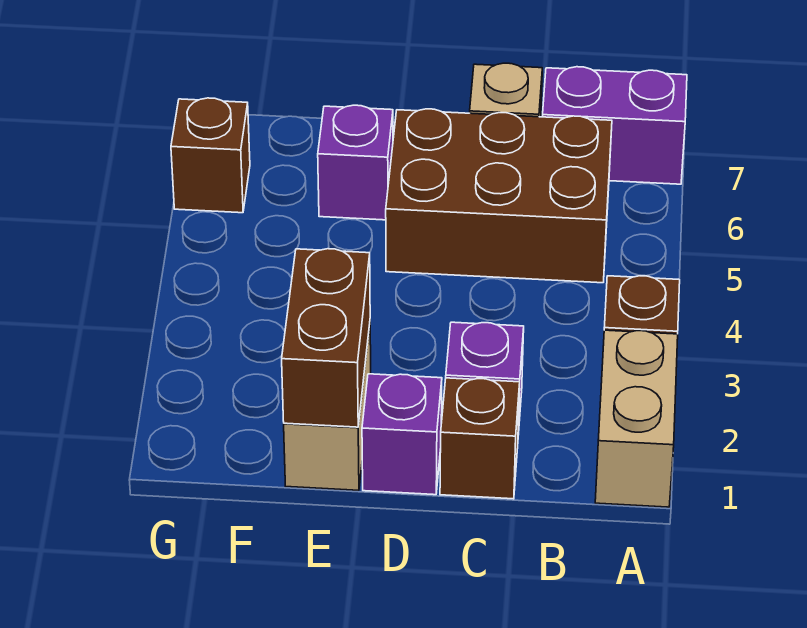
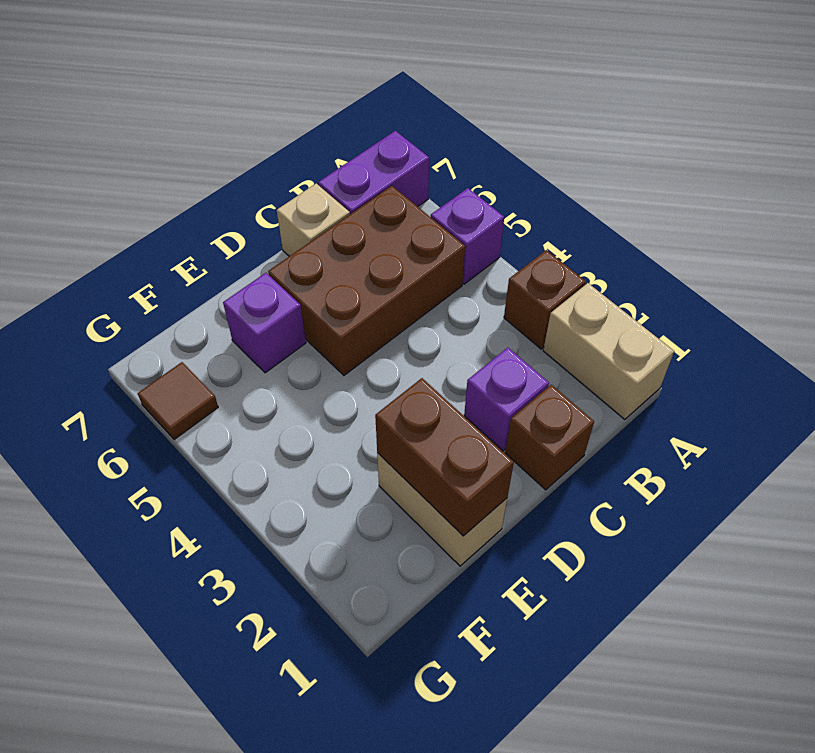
purple brick D1 level 1 -> purple brick A5 level 1
brown brick G6 level 1 -> brown tile G6 level 1

